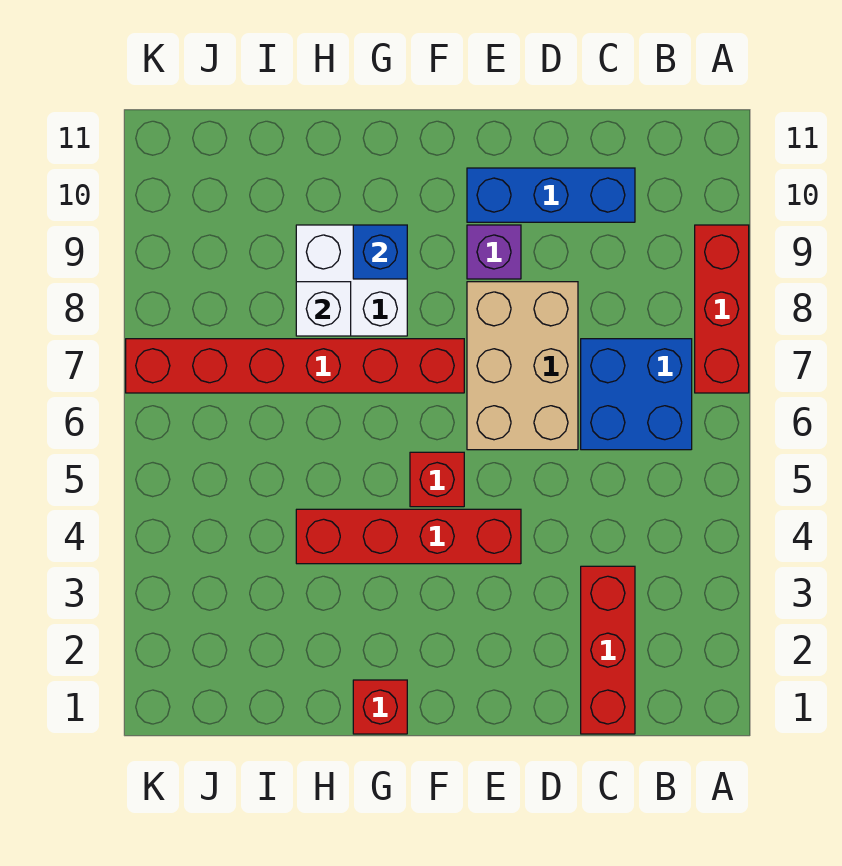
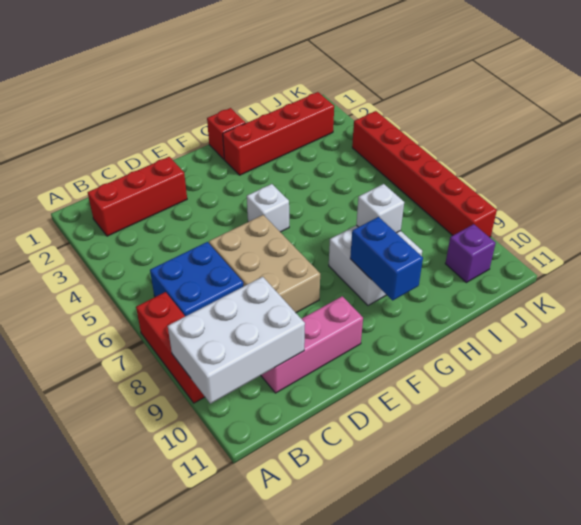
none -> white brick A9:C10 level 2
red brick C1:C3 level 1 -> red brick B2:D2 level 1
blue brick C10:E10 level 1 -> pink brick C10:E10 level 1
red brick E4:H4 level 1 -> red brick G2:J2 level 1
purple brick E9 level 1 -> purple brick J10 level 1
red brick F5 level 1 -> white brick F5 level 1
red brick F7:K7 level 1 -> red brick K4:K9 level 1
blue brick G9 level 2 -> blue brick G9:G10 level 2

